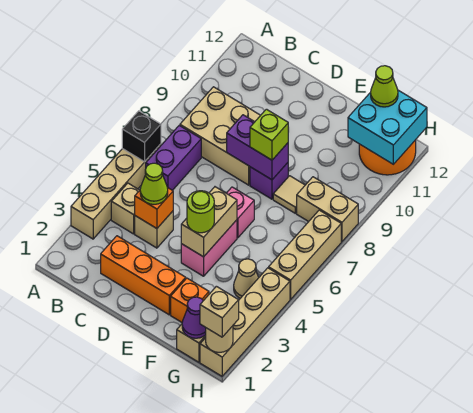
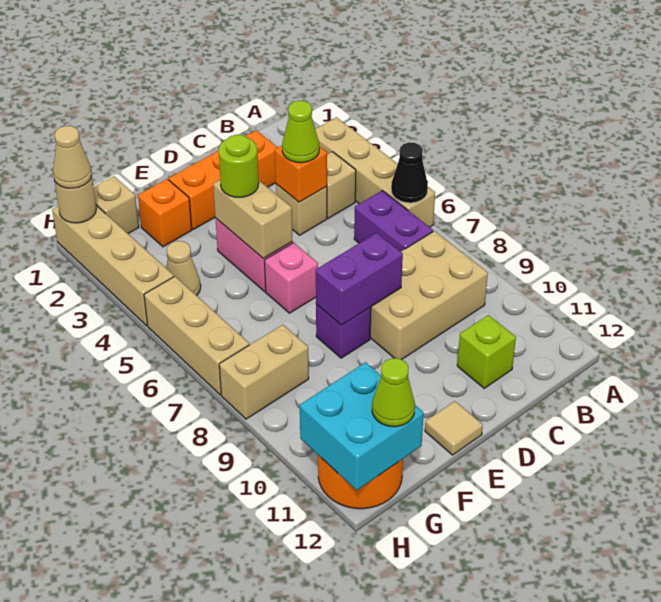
black brick A6 level 2 -> black cone A6 level 2
lime brick E8 level 3 -> lime brick C11 level 1
tan tile F8 level 1 -> tan tile E12 level 1
purple cone G1 level 2 -> none
tan brick H1 level 3 -> tan cone H1 level 3

